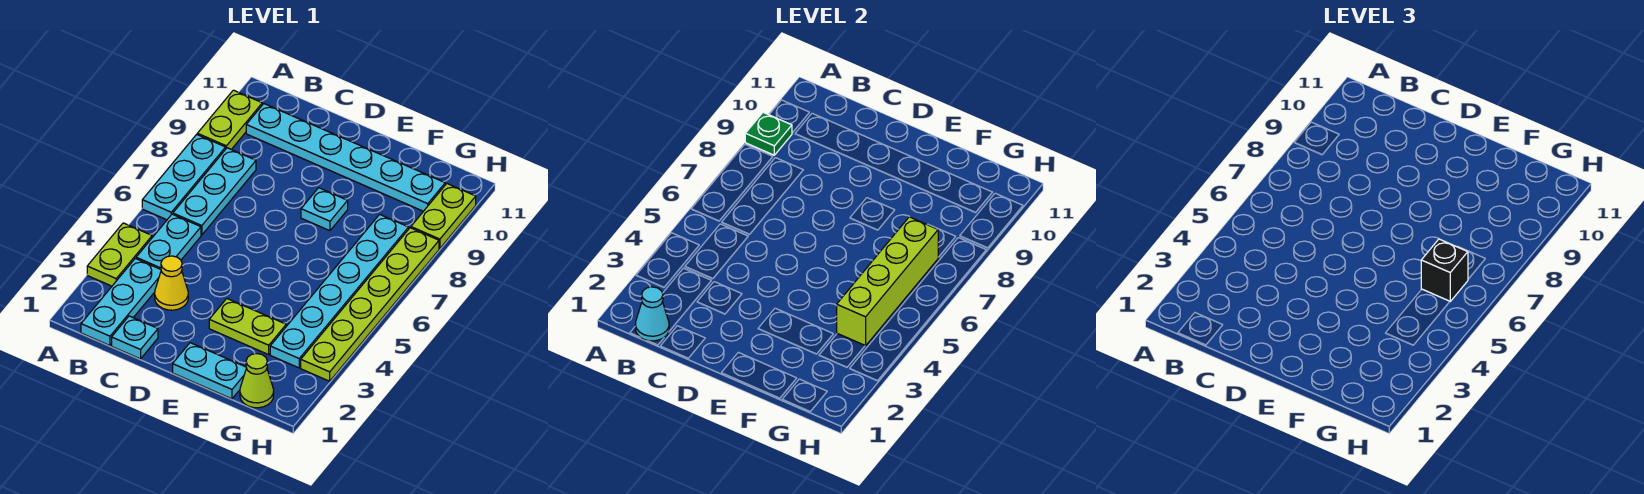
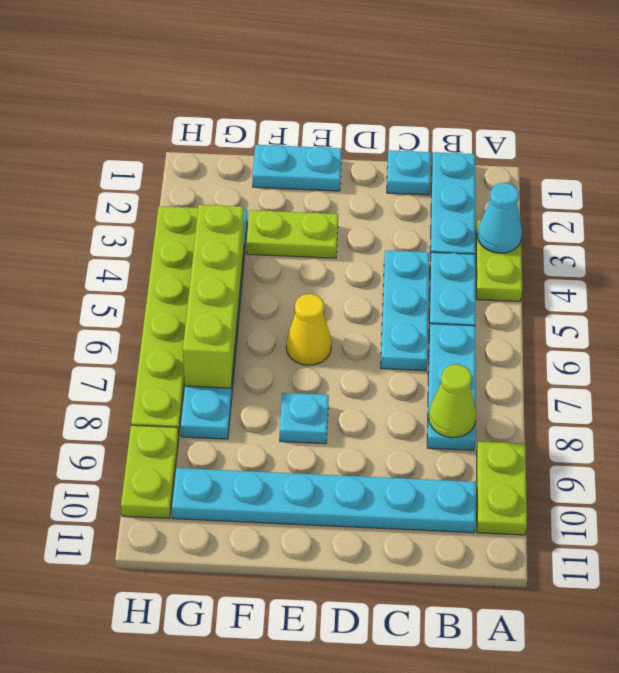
cyan plate A6:A8 level 1 -> cyan plate C4:C6 level 1
green plate A9 level 2 -> none
cyan cone B1 level 2 -> cyan cone A3 level 2
yellow cone C3 level 1 -> yellow cone E6 level 1
lime cone G1 level 1 -> lime cone B8 level 2
black brick G6 level 3 -> none

